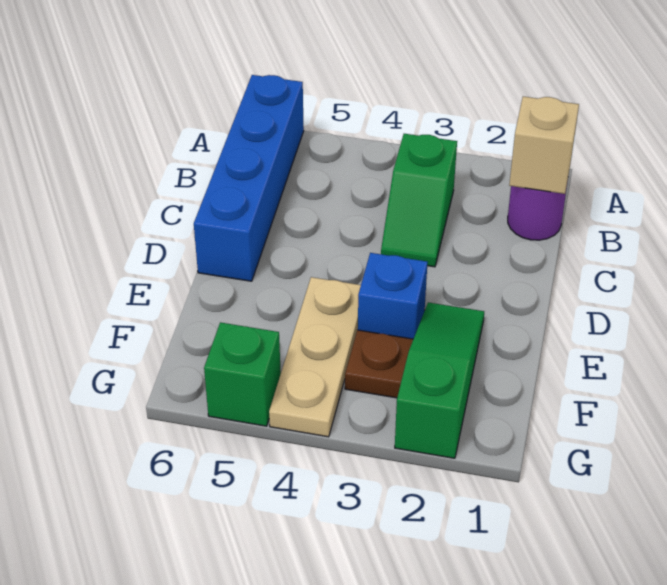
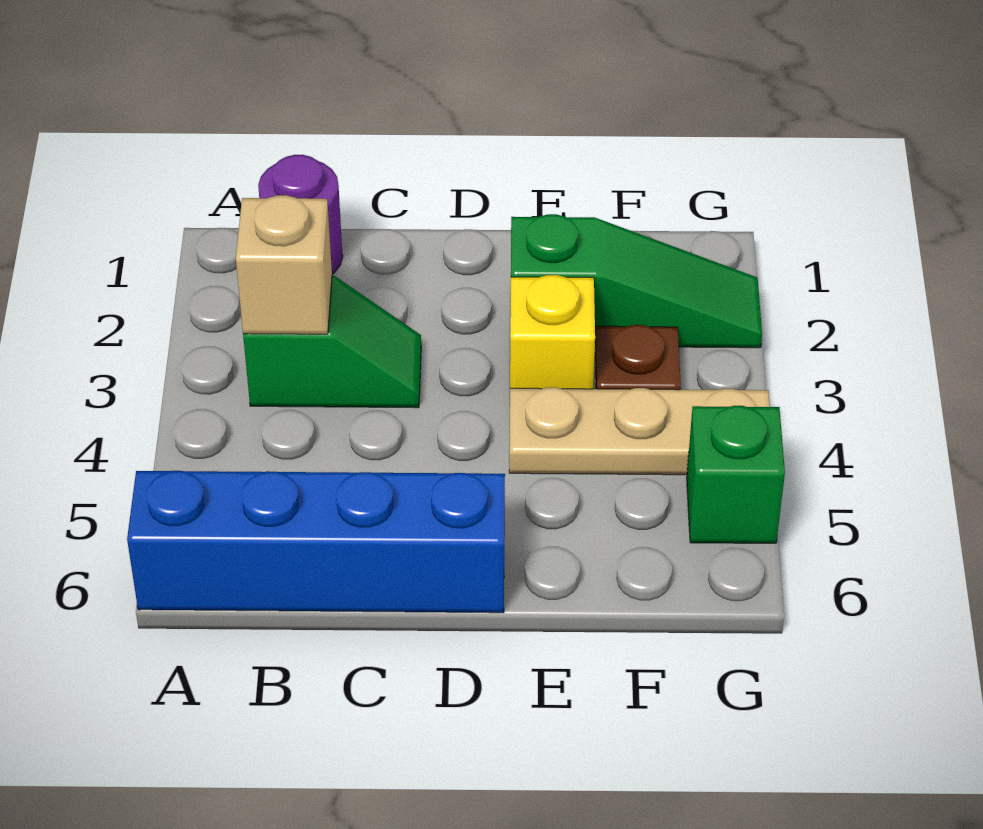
tan brick B1 level 2 -> tan brick B3 level 2
green slope E2:G2 level 1 top G -> green slope E2:G2 level 1 top E
blue brick E3 level 1 -> yellow brick E3 level 1

